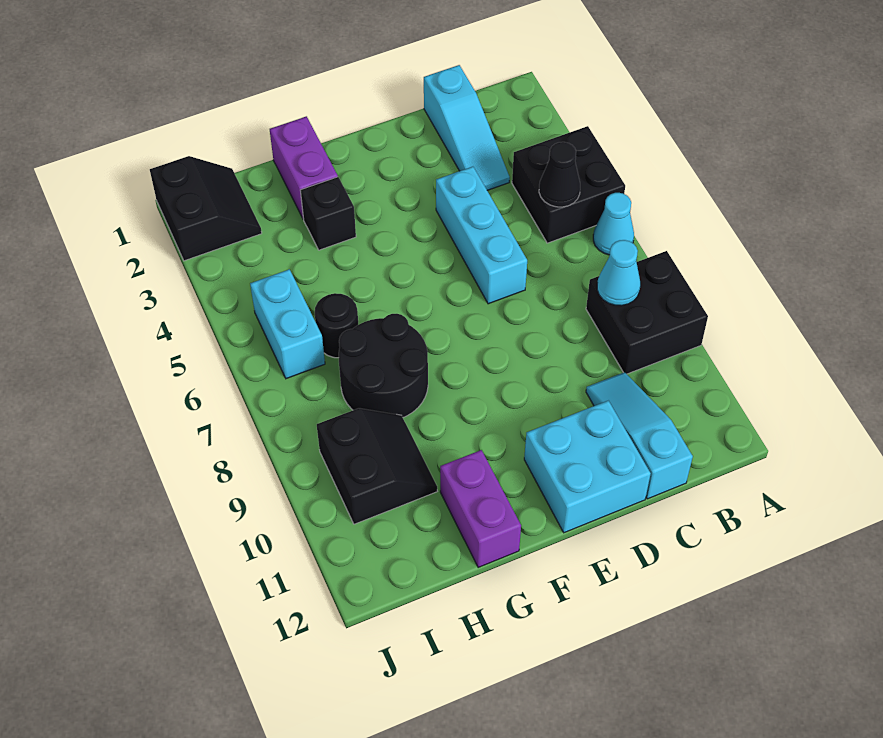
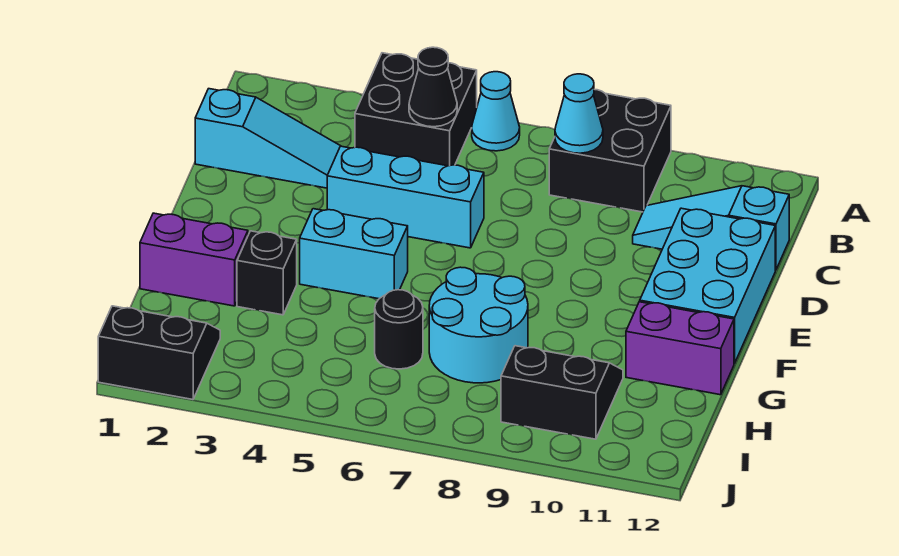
cyan brick D11:E12 level 1 -> cyan brick D11:F12 level 1
black round brick G7:H8 level 1 -> cyan round brick G7:H8 level 1
cyan brick I5:I6 level 1 -> cyan brick F4:F5 level 1

